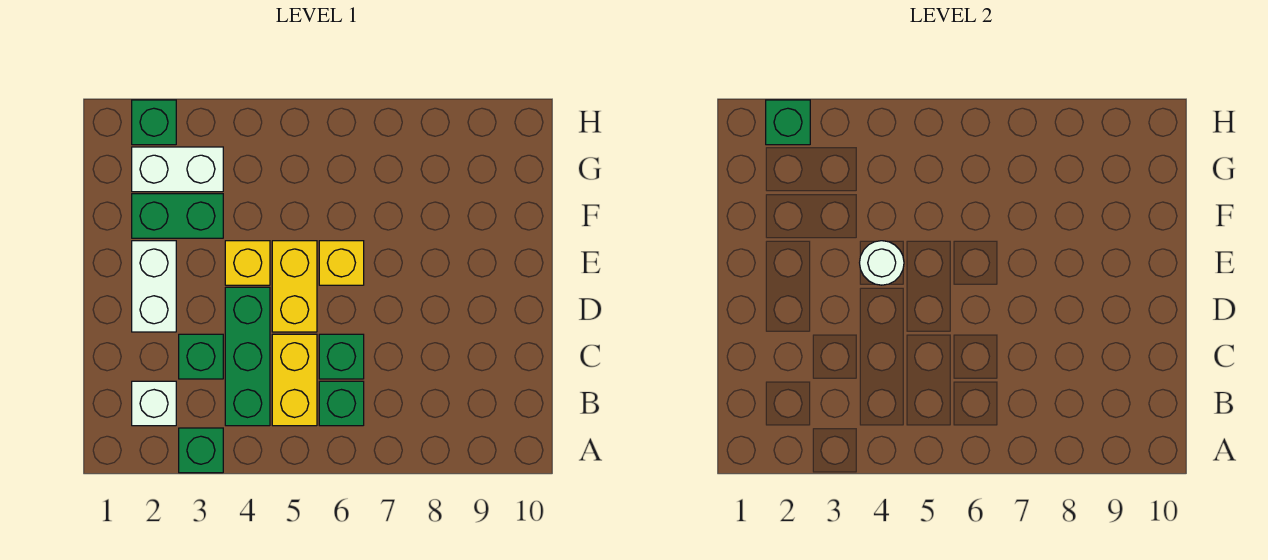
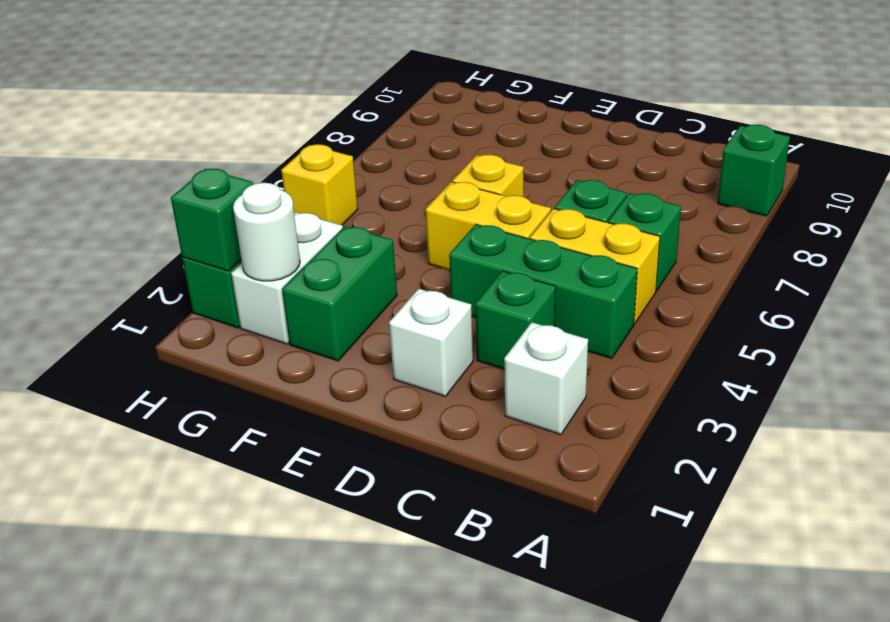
green brick A3 level 1 -> green brick A9 level 1
white brick D2:E2 level 1 -> white brick D2 level 1
yellow brick E4 level 1 -> yellow brick H5 level 1
white round brick E4 level 2 -> white round brick G2 level 2

